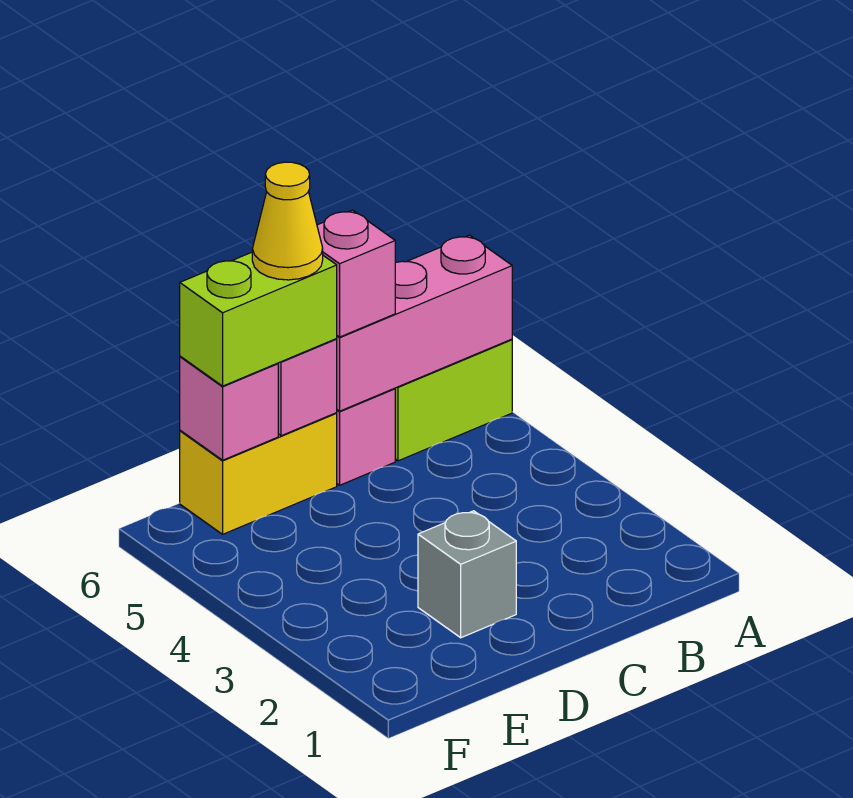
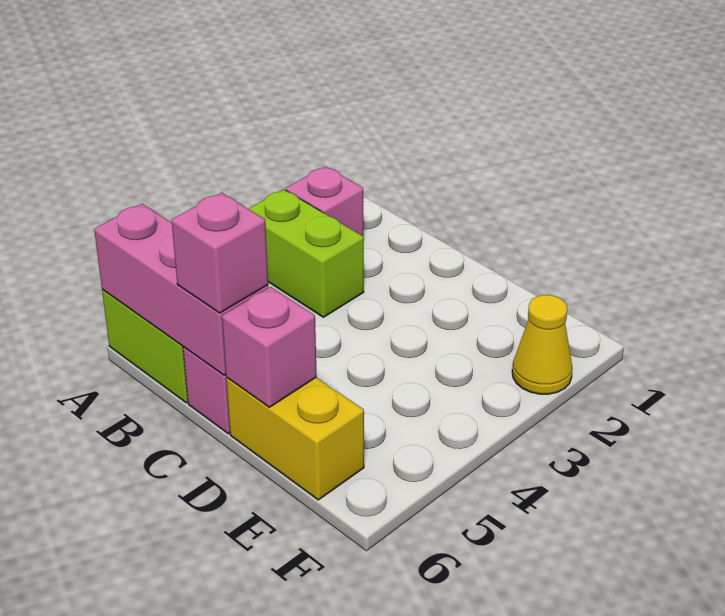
grey brick D2 level 1 -> none
lime brick D6:E6 level 3 -> lime brick A3:B3 level 1
yellow cone D6 level 4 -> yellow cone F2 level 1
pink brick E6 level 2 -> pink brick A2 level 1

